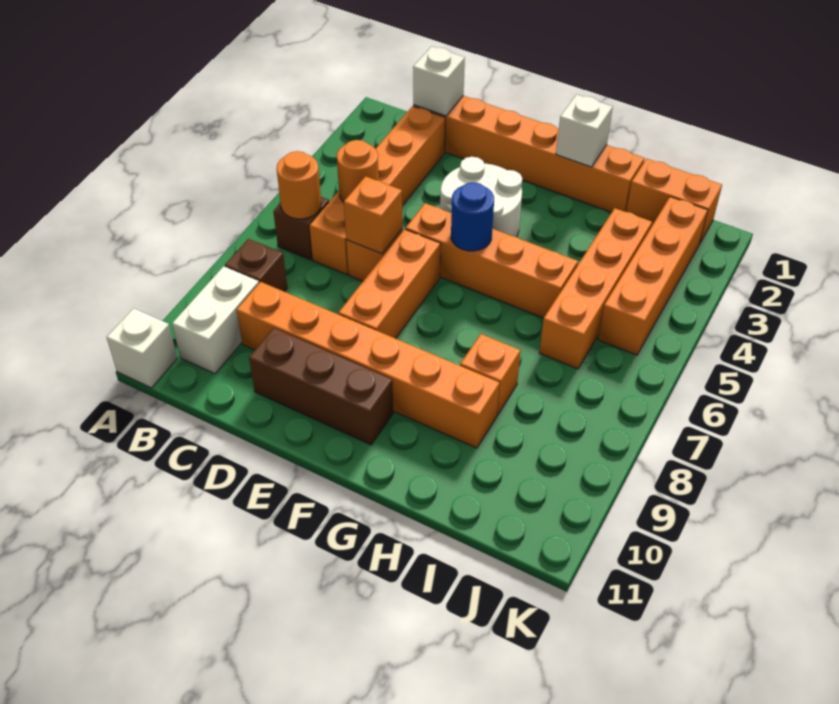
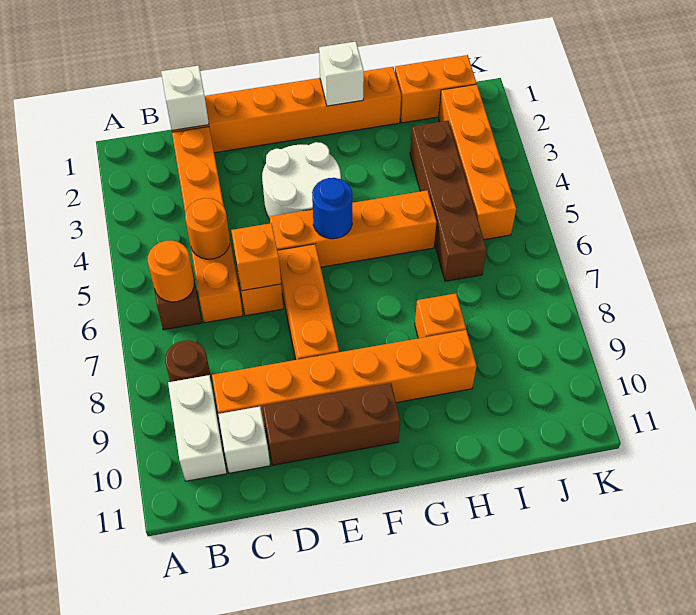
white brick A11 level 1 -> white brick C10 level 1
brown brick B8 level 1 -> brown round brick B8 level 1
orange brick I3:I6 level 1 -> brown brick I3:I6 level 1

